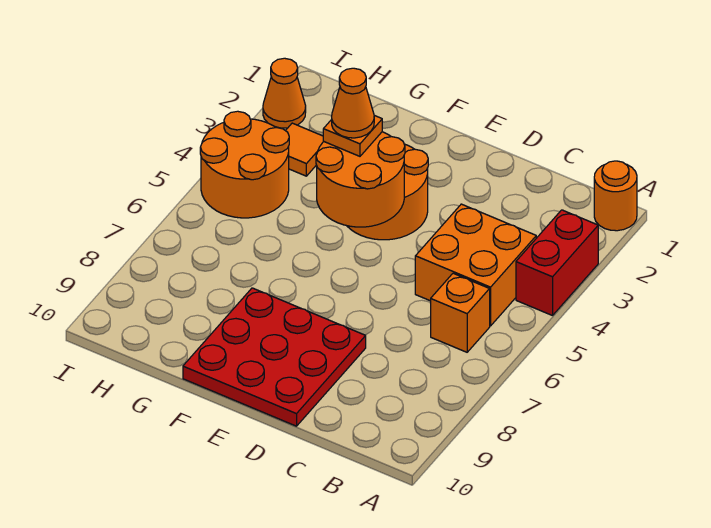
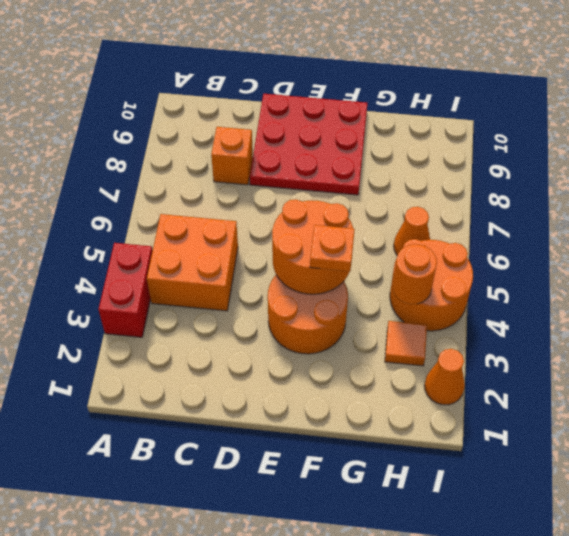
orange round brick A1 level 1 -> orange round brick H4 level 2
orange brick B6 level 1 -> orange brick C8 level 1
orange cone F4 level 4 -> orange cone H6 level 1

